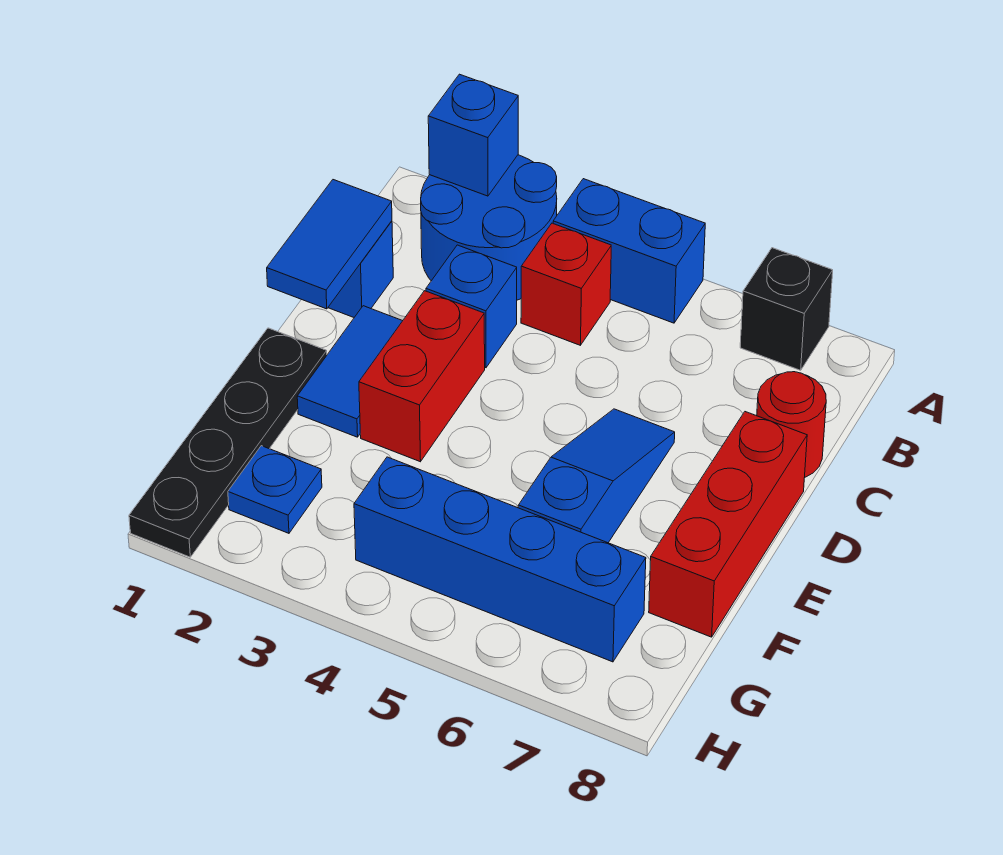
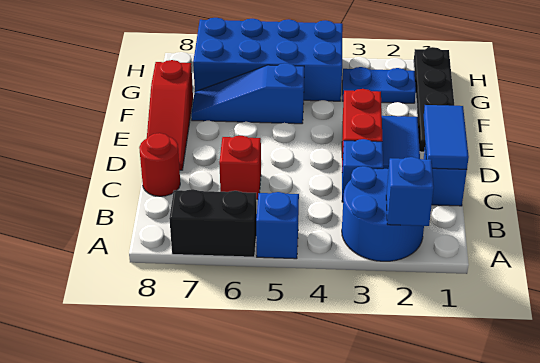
blue brick A4:A5 level 1 -> blue brick A5 level 1
black brick A7 level 1 -> black brick A6:A7 level 1
red brick B4 level 1 -> red brick C6 level 1
blue slope D6:F6 level 1 top F -> blue slope F5:F7 level 1 top 5
red brick D8:F8 level 1 -> red slope D8:F8 level 1 top F
blue plate G2 level 1 -> blue plate G2:G3 level 1
blue brick G4:G7 level 1 -> blue brick G4:H7 level 1

